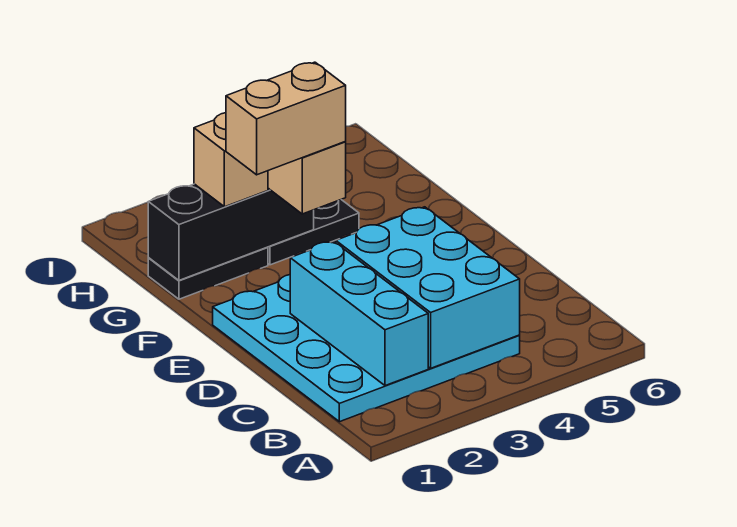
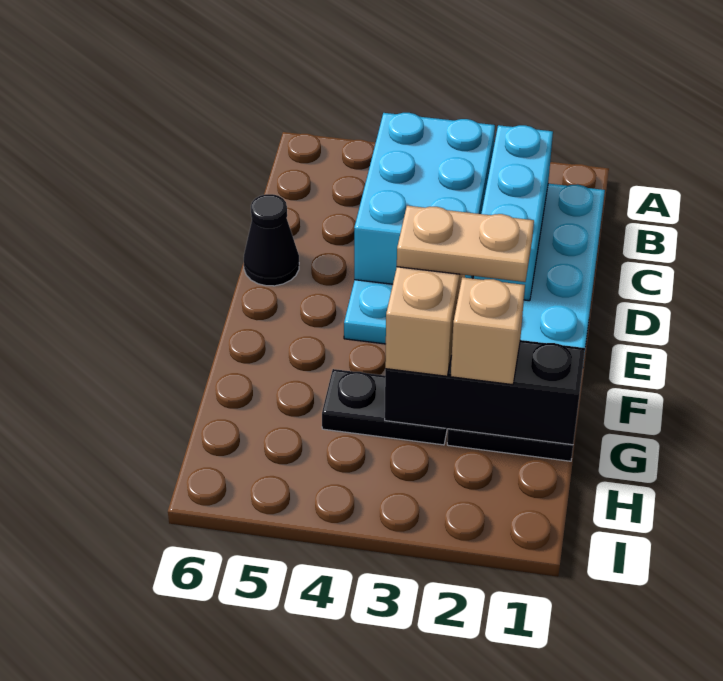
none -> black cone D6 level 1
tan brick F2:F3 level 4 -> tan plate F2:F3 level 4

